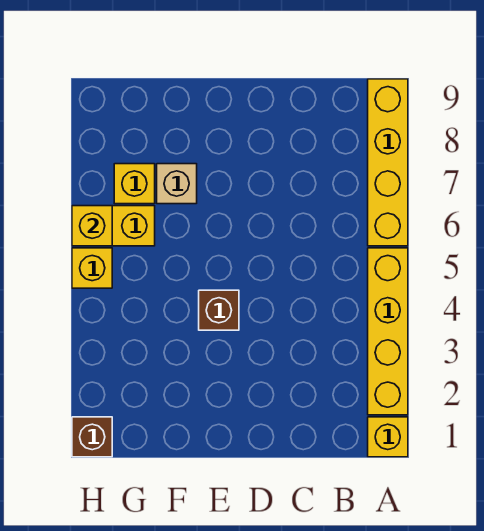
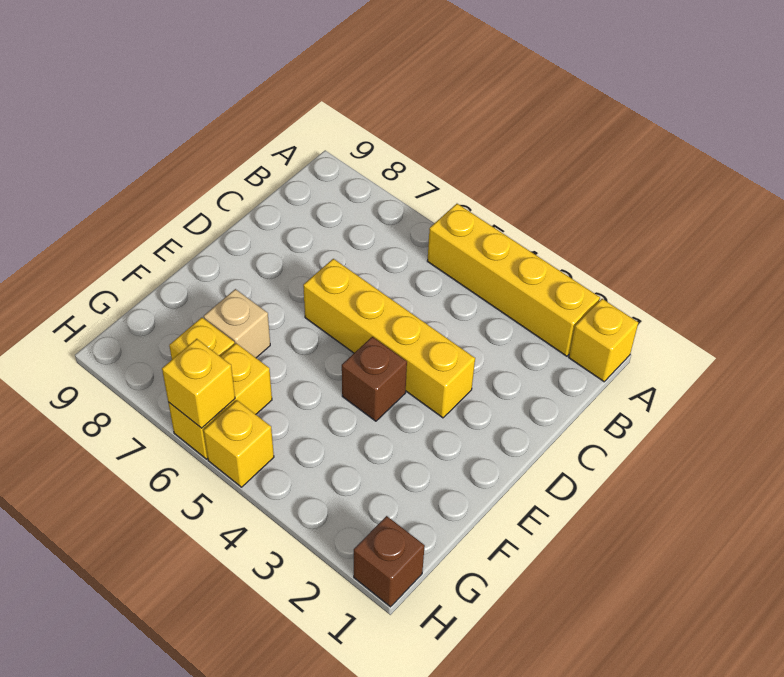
yellow brick A6:A9 level 1 -> yellow brick D3:D6 level 1

